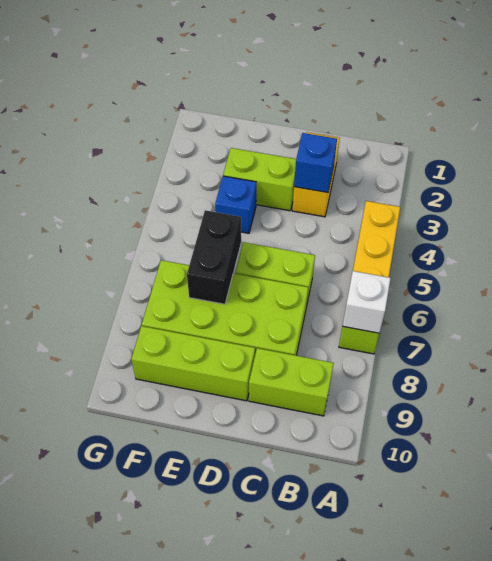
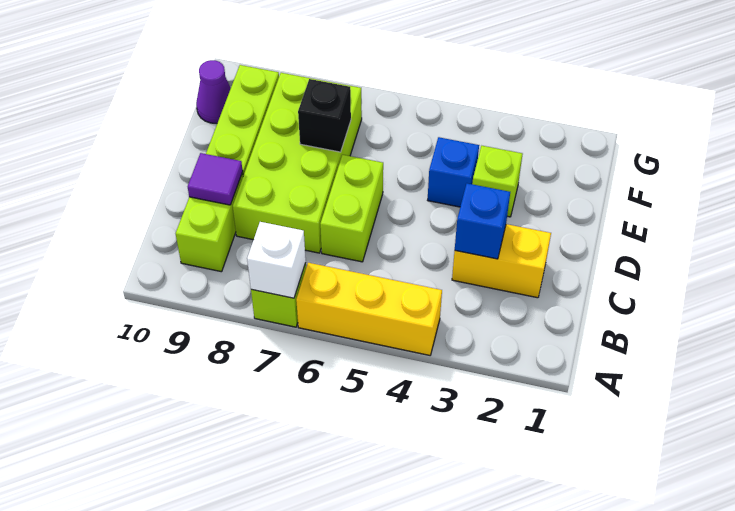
none -> purple tile C9 level 2
lime brick D3:E3 level 1 -> lime brick E3 level 1
black brick E6:E7 level 2 -> black brick E7 level 2
none -> purple cone F10 level 1

